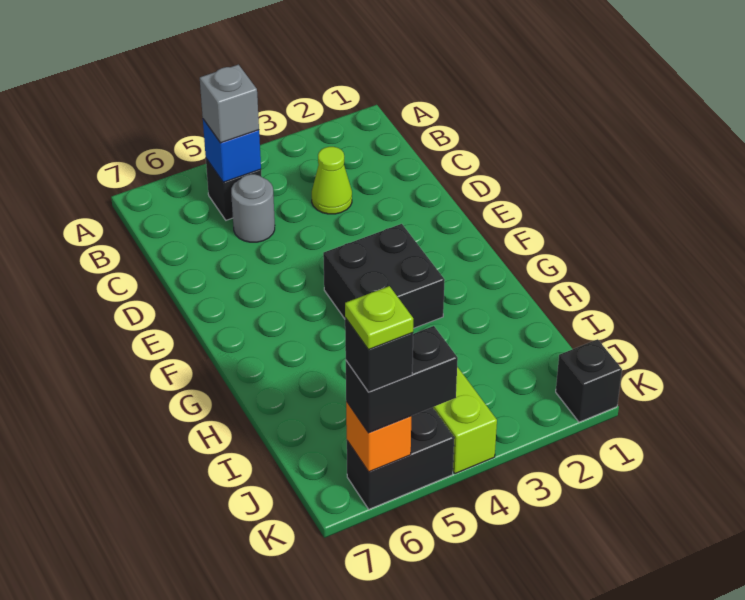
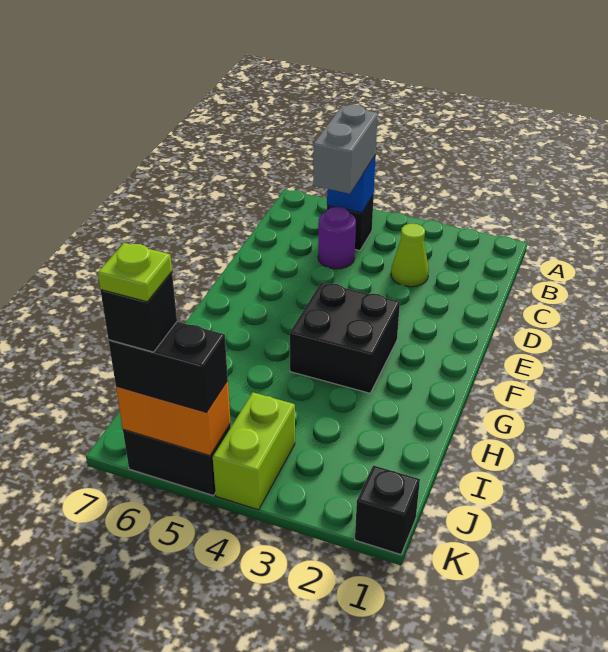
grey brick B5 level 3 -> grey brick B5:C5 level 3
grey round brick C5 level 1 -> purple round brick C5 level 1
orange brick K6 level 2 -> orange brick K5:K6 level 2

